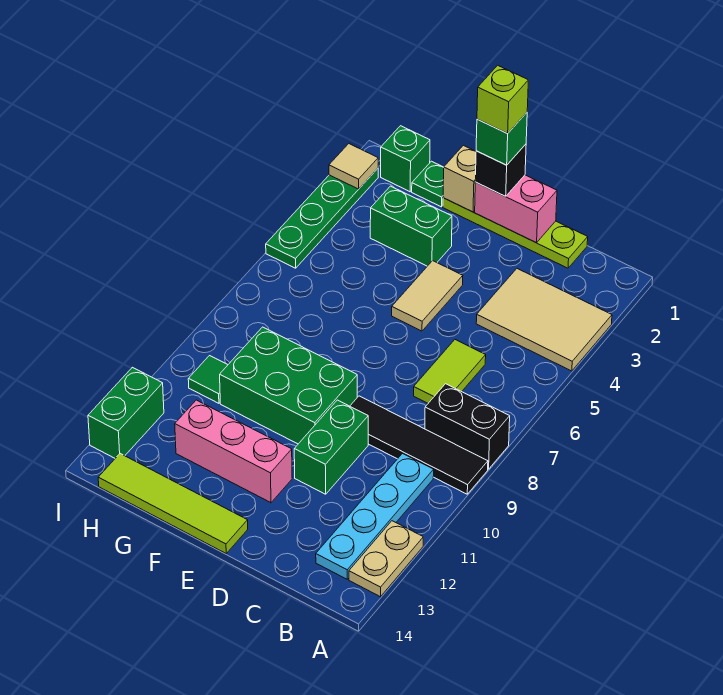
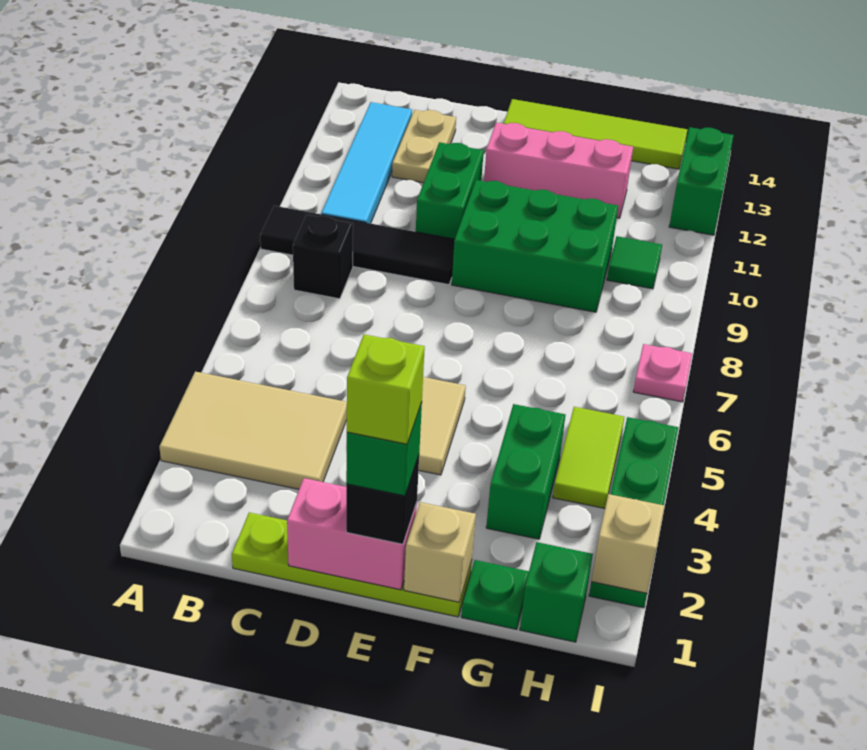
black brick A8:B8 level 1 -> black brick B8 level 1
tan plate A12:A13 level 1 -> tan plate C12:C13 level 1
cyan plate B10:B13 level 1 -> cyan tile B10:B13 level 1
lime tile C6:C7 level 1 -> lime tile H4:H5 level 1
green brick F3:G3 level 1 -> green brick G3:G4 level 1
tan tile I2 level 2 -> tan brick I2 level 2
none -> pink plate I7 level 1

